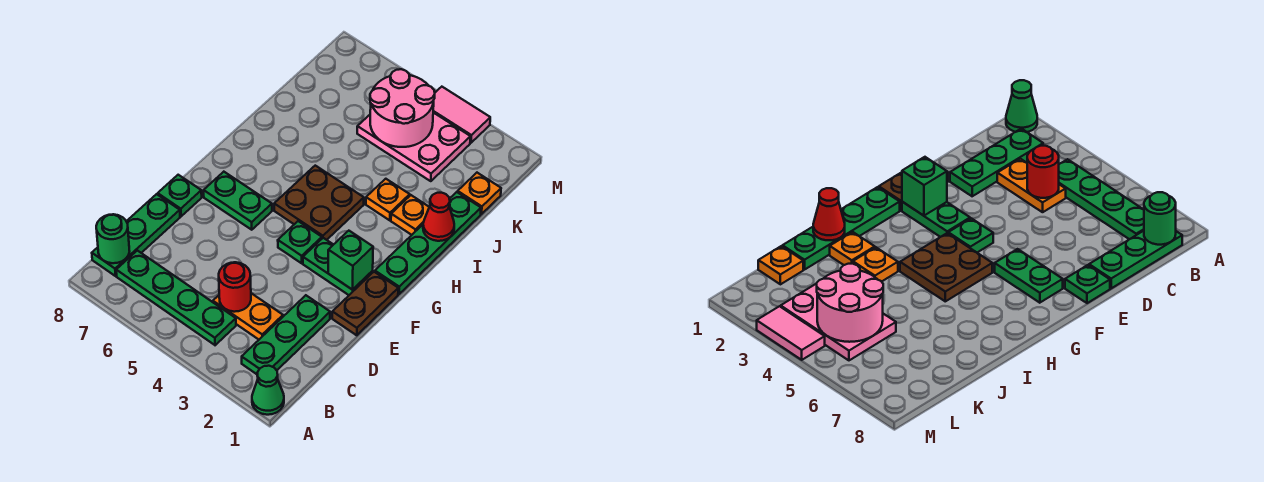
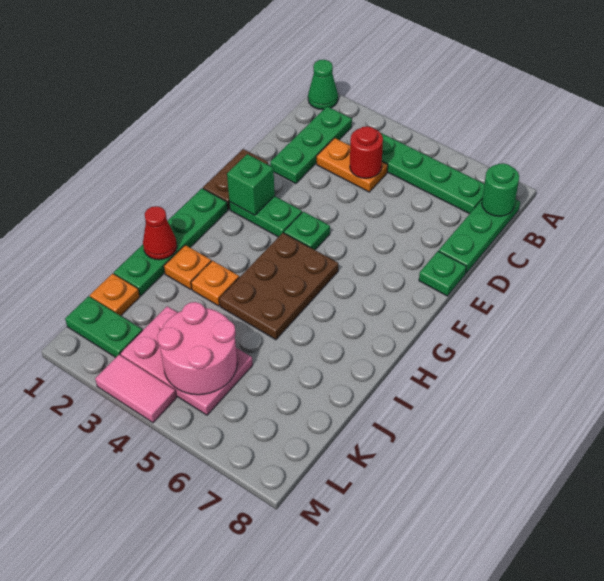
green plate F6:F7 level 1 -> green plate L1:L2 level 1
brown plate G4:H5 level 1 -> brown plate G4:I5 level 1

